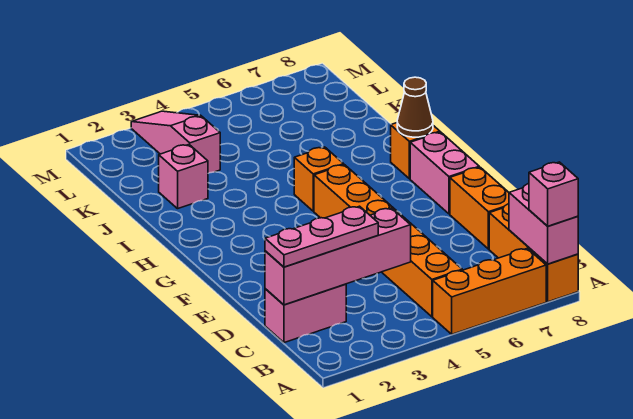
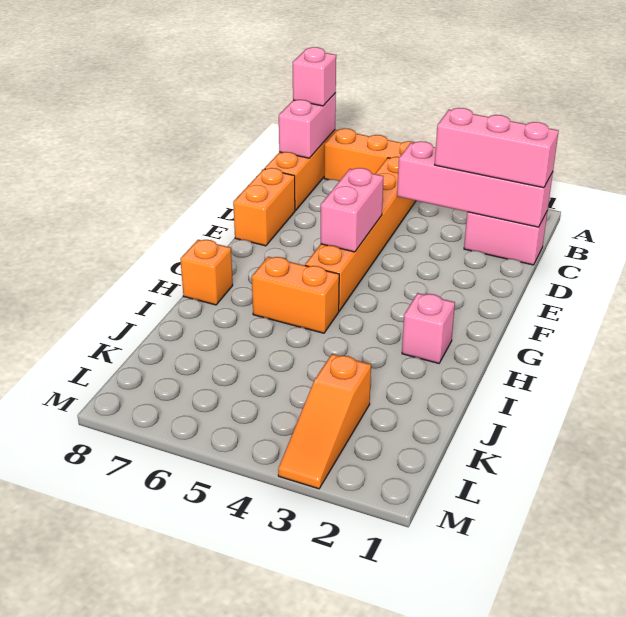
pink plate C1:C3 level 3 -> pink brick C1:C3 level 3
pink brick F8:G8 level 1 -> pink brick E5:F5 level 2
orange brick H5 level 1 -> orange brick H5:H6 level 1
brown cone H8 level 2 -> none
pink brick J2 level 1 -> pink brick H2 level 1
pink slope K3:M3 level 1 top K -> orange slope K3:M3 level 1 top K

